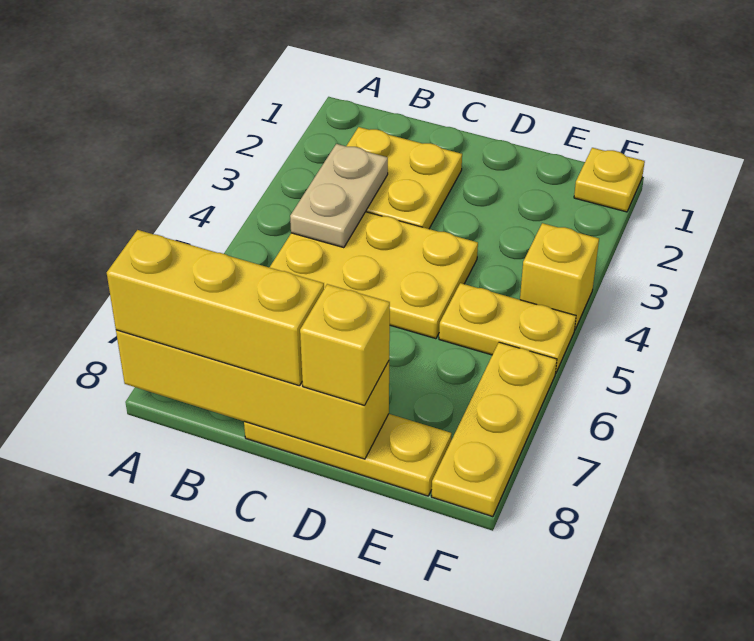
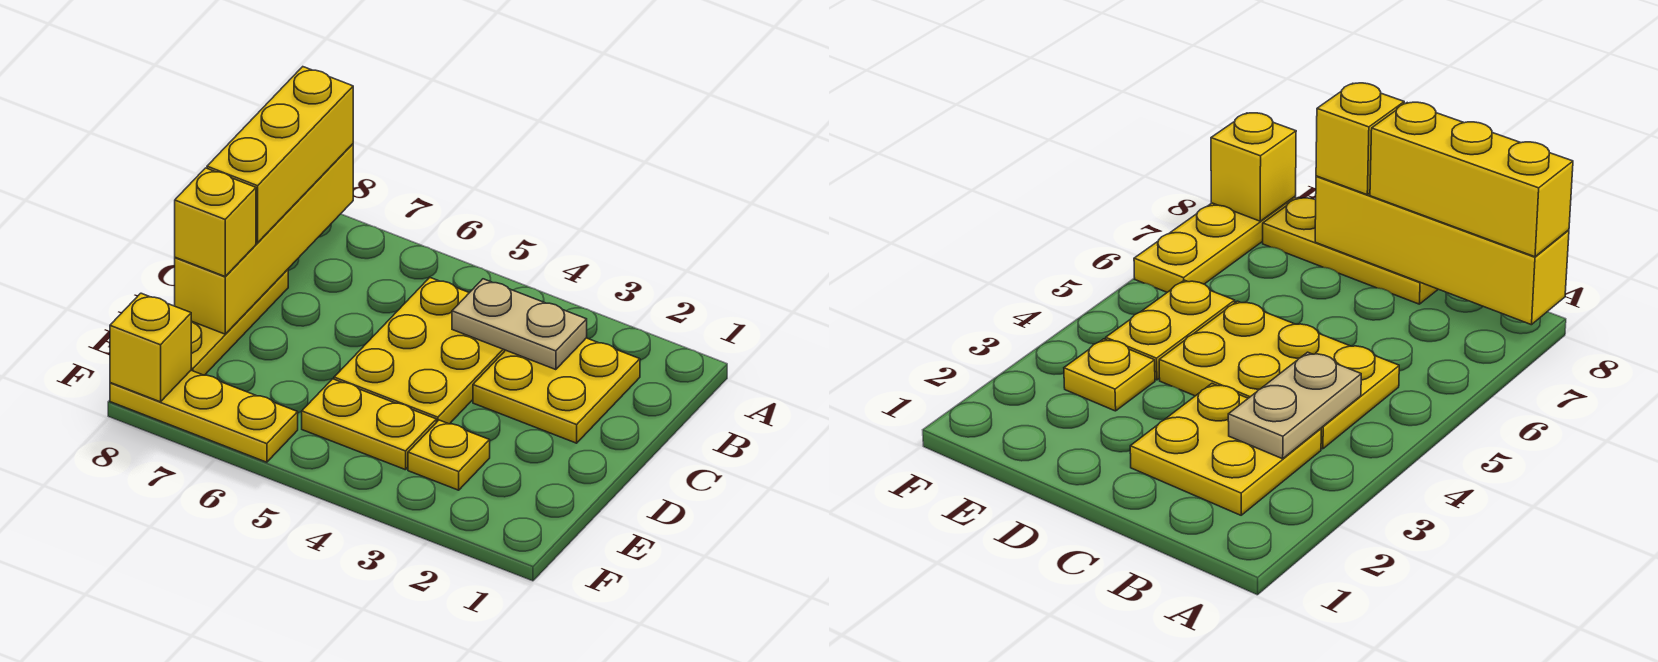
yellow plate E5:F5 level 1 -> yellow plate E4:E5 level 1
yellow plate F1 level 1 -> yellow plate E3 level 1
yellow brick F4 level 1 -> yellow brick F8 level 2

